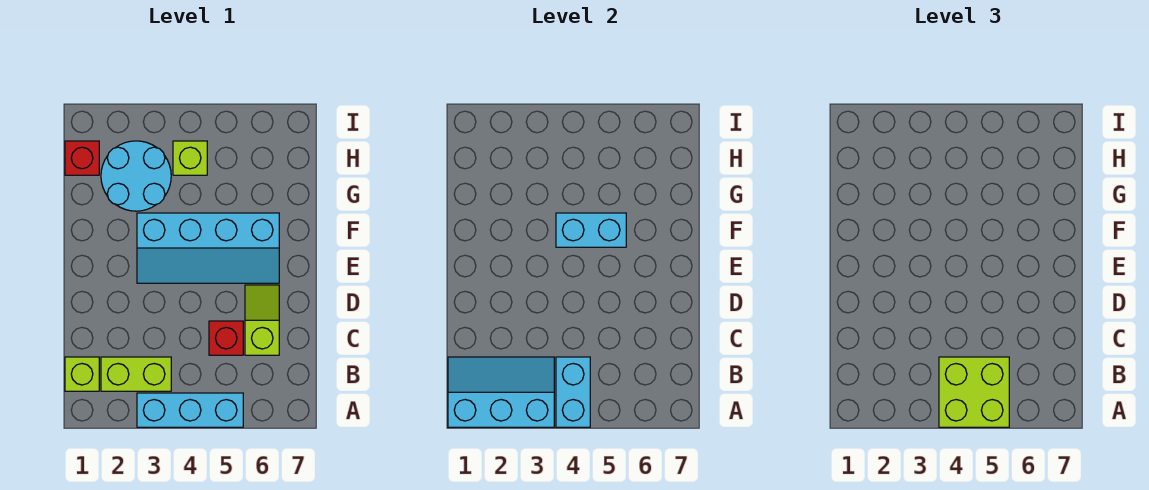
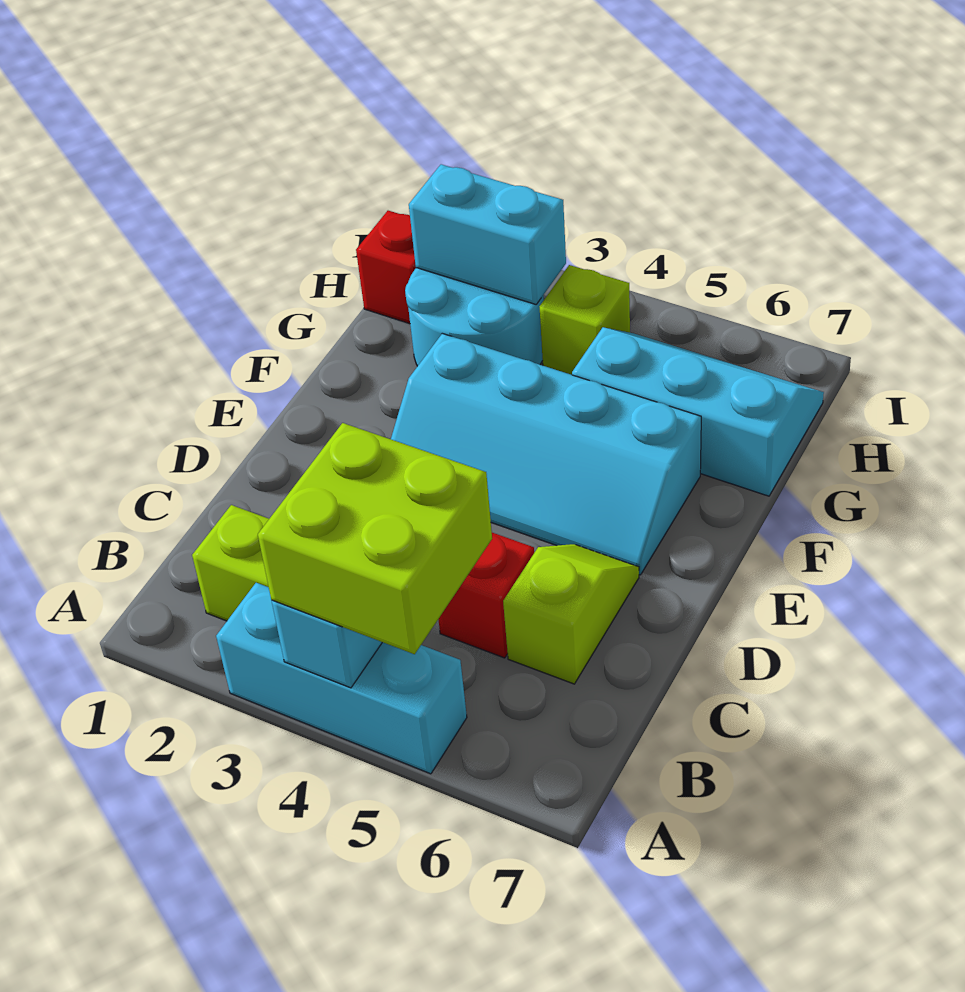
cyan slope A1:B3 level 2 top A -> cyan slope G5:H7 level 1 top G
lime brick B1 level 1 -> none
cyan brick F4:F5 level 2 -> cyan brick H2:H3 level 2

